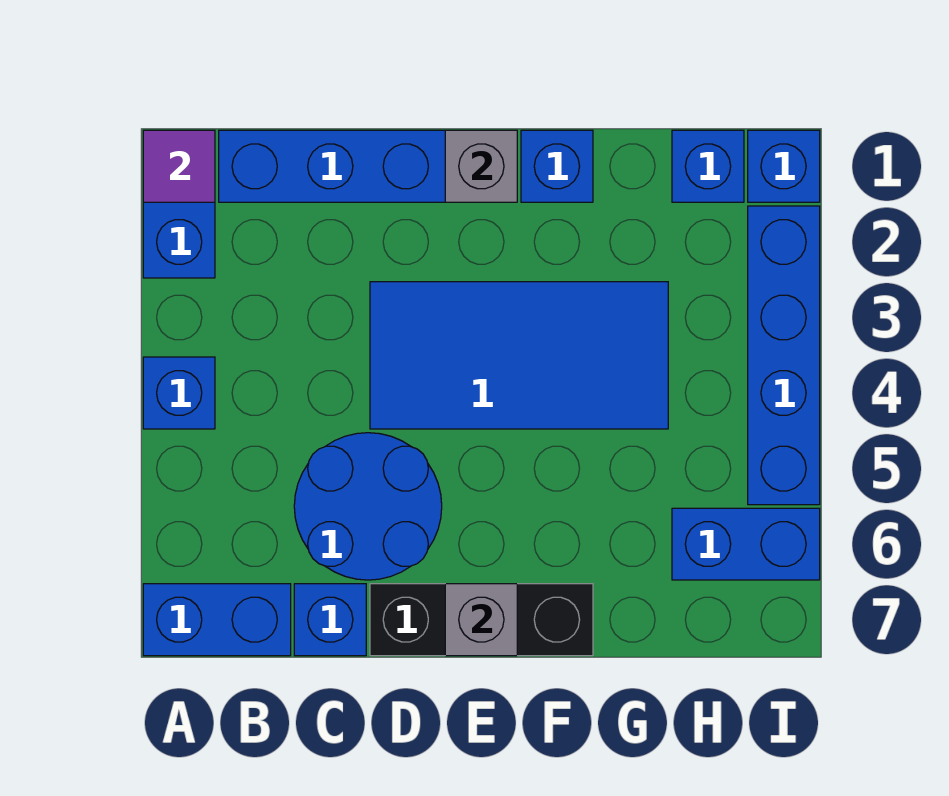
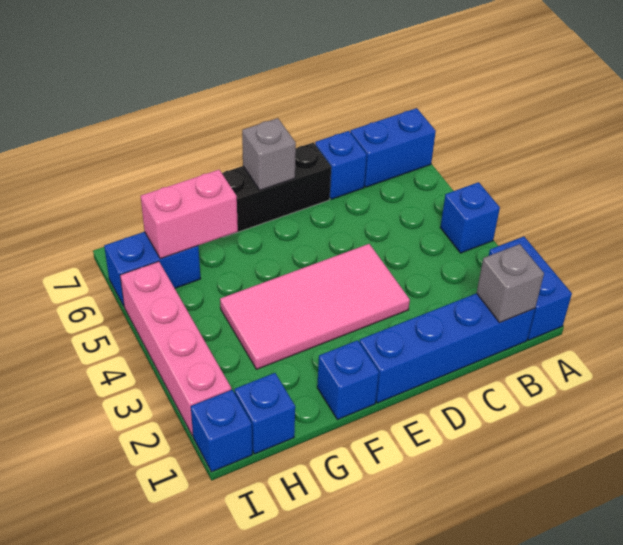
purple tile A1 level 2 -> none
blue round brick C5:D6 level 1 -> none
blue tile D3:G4 level 1 -> pink tile D3:G4 level 1
grey brick E1 level 2 -> grey brick B1 level 2
none -> pink brick G6:H6 level 2
blue brick I2:I5 level 1 -> pink brick I2:I5 level 1

